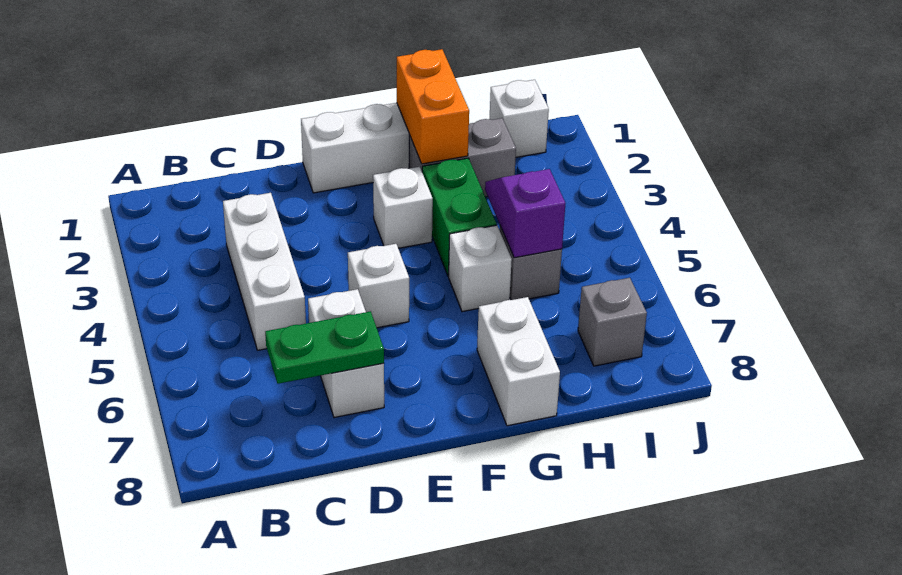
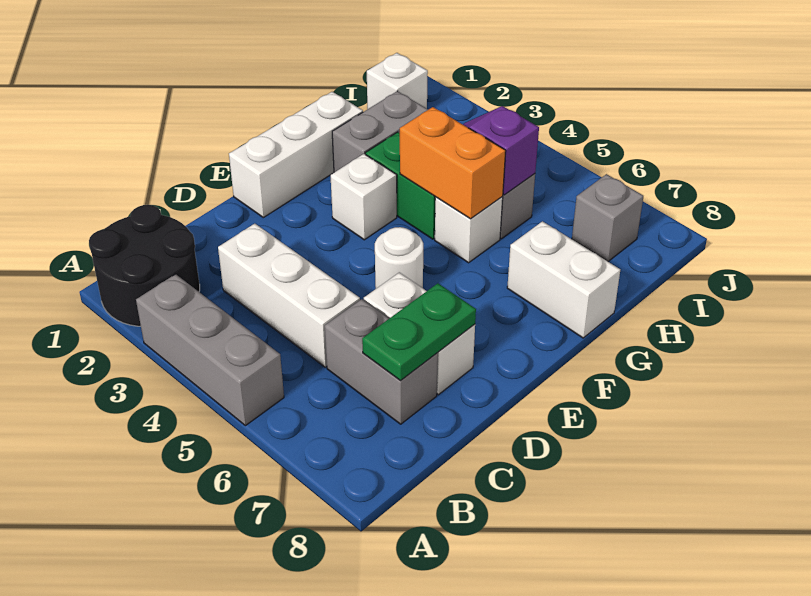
none -> black round brick A1:B2 level 1
none -> grey brick A3:A5 level 1
none -> grey brick C6:C7 level 1
white brick E5 level 1 -> white round brick E5 level 1
orange brick G1:G2 level 2 -> orange brick G4:G5 level 2

